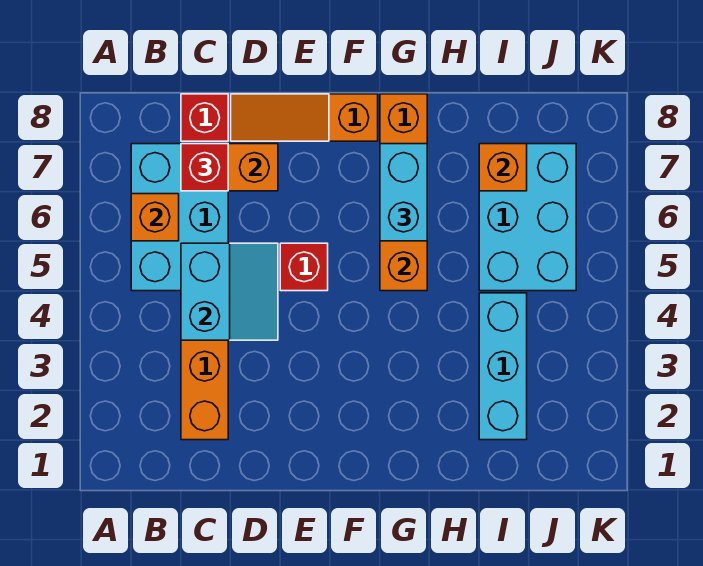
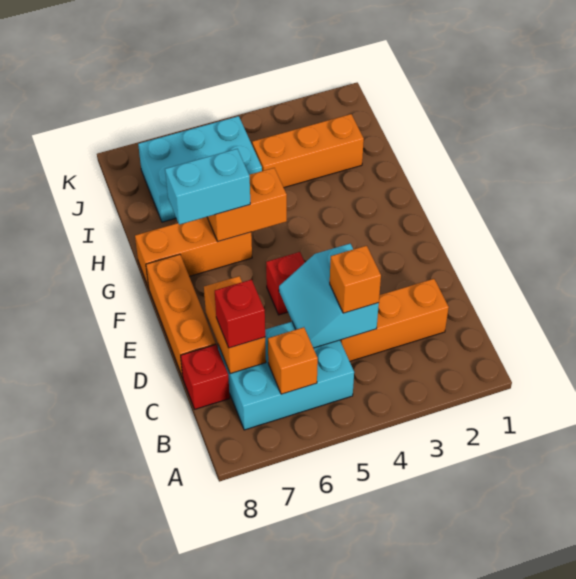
cyan slope C4:D5 level 2 top C -> cyan slope C4:D5 level 2 top 4
orange slope D8:F8 level 1 top F -> orange brick D8:F8 level 1
cyan brick I2:I4 level 1 -> orange brick I2:I4 level 1
orange brick I7 level 2 -> orange brick C4 level 3

